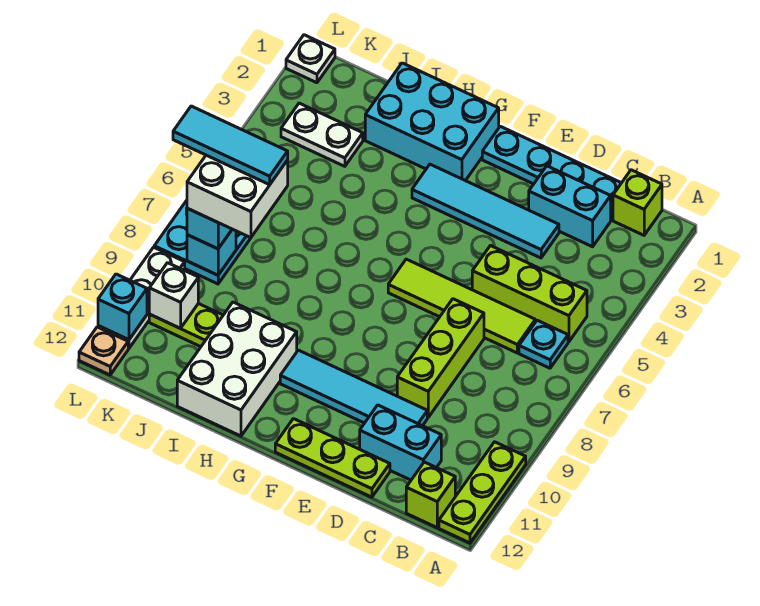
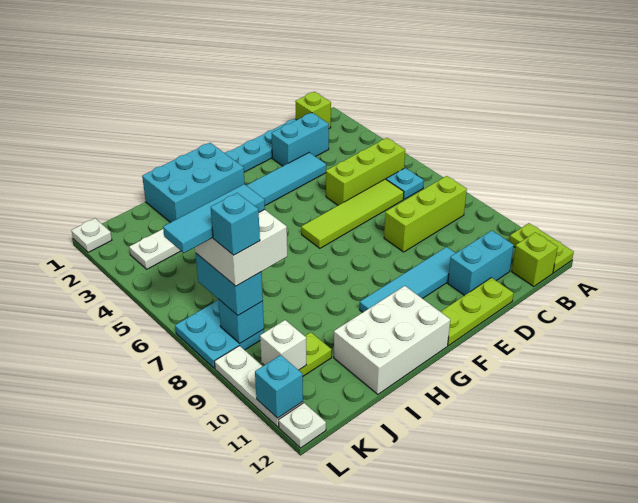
lime plate A10:A12 level 1 -> lime plate A11:A12 level 1
lime brick D7:D9 level 1 -> lime brick B8:D8 level 1
white brick H10:I12 level 1 -> white brick G11:I12 level 1
none -> cyan brick K8 level 5
tan plate L12 level 1 -> white plate L12 level 1

